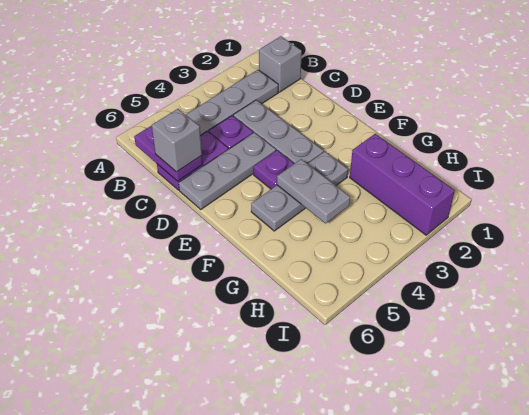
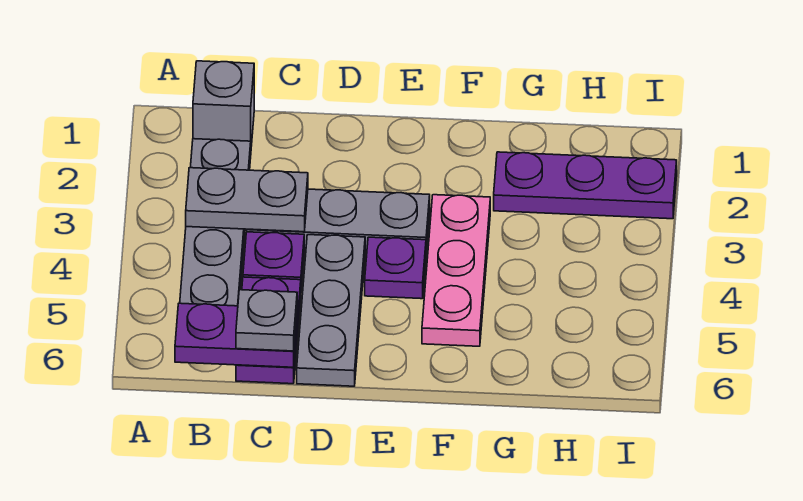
grey brick C6 level 3 -> grey plate C6 level 3
grey plate F3:F5 level 1 -> pink plate F3:F5 level 1
grey plate F4:G4 level 2 -> grey plate B3:C3 level 2
purple brick G2:I2 level 1 -> purple plate G2:I2 level 1

